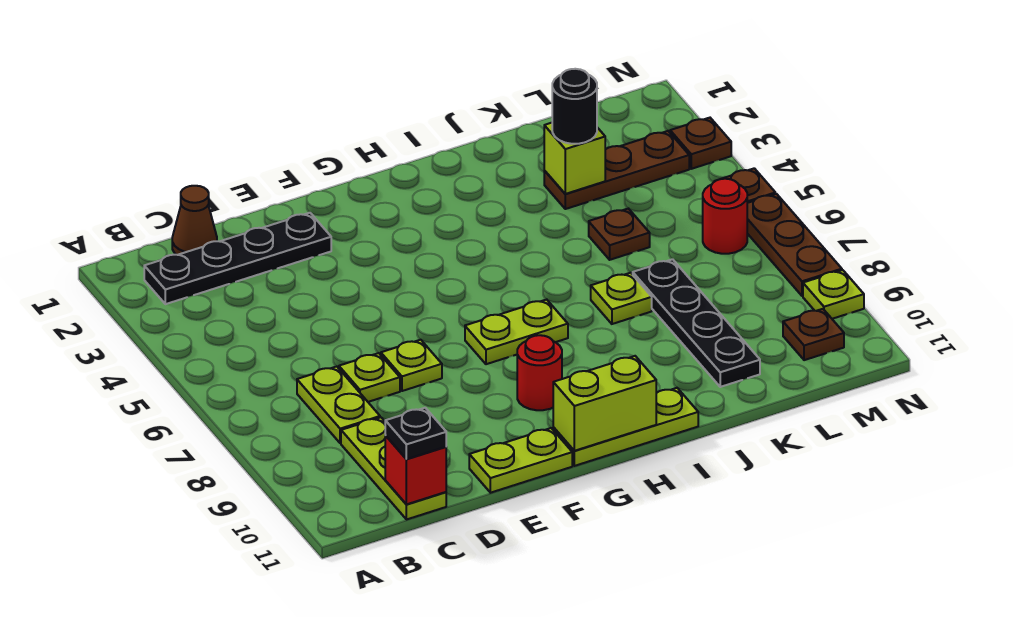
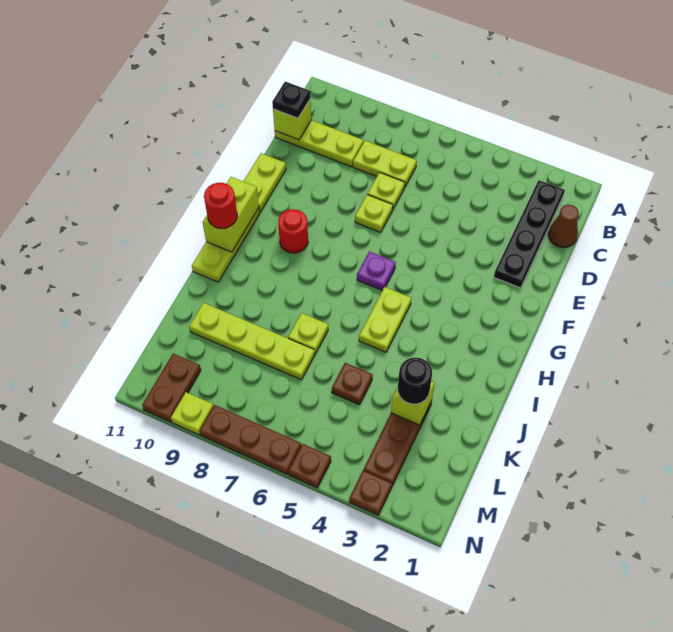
red brick C11 level 2 -> lime brick C11 level 2
none -> purple plate G6 level 1
lime plate G7:H7 level 1 -> lime plate H5:I5 level 1
black plate K7:K10 level 1 -> lime plate K7:K10 level 1
red round brick M6 level 1 -> red round brick H11 level 3
brown plate M10 level 1 -> brown plate M10:N10 level 1

